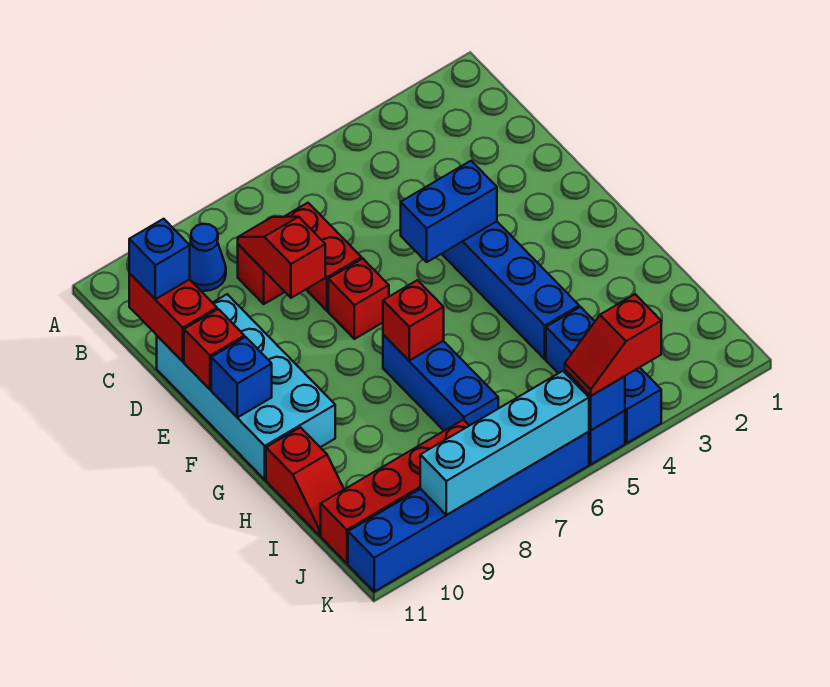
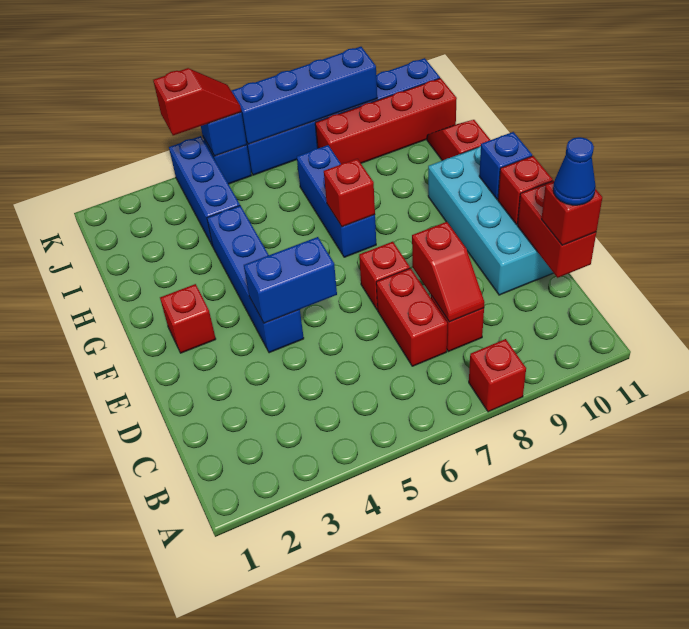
none -> red brick A8 level 1
blue cone B9 level 1 -> blue cone C11 level 4
blue brick C11 level 3 -> red brick C11 level 3
none -> red brick F2 level 1
cyan brick K6:K9 level 2 -> blue brick K6:K9 level 2

